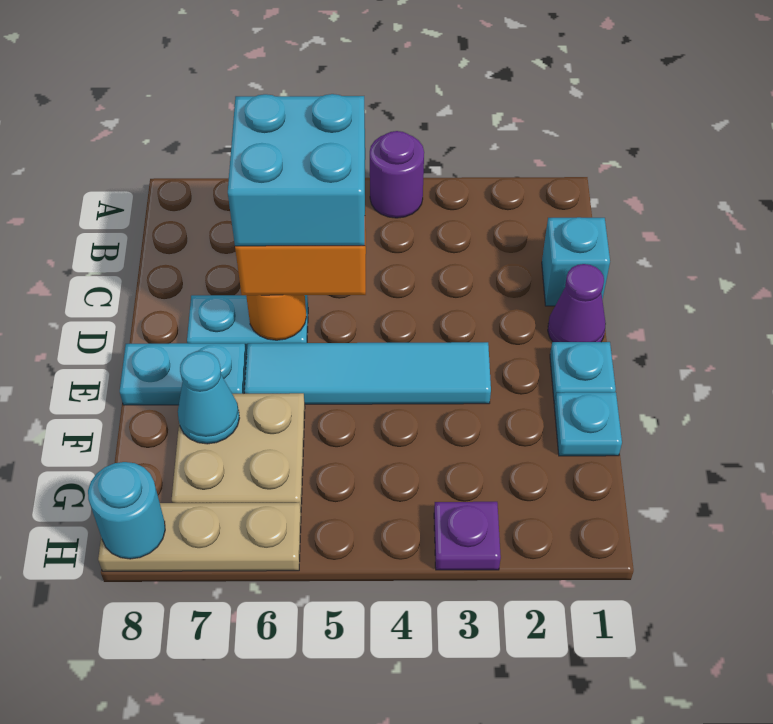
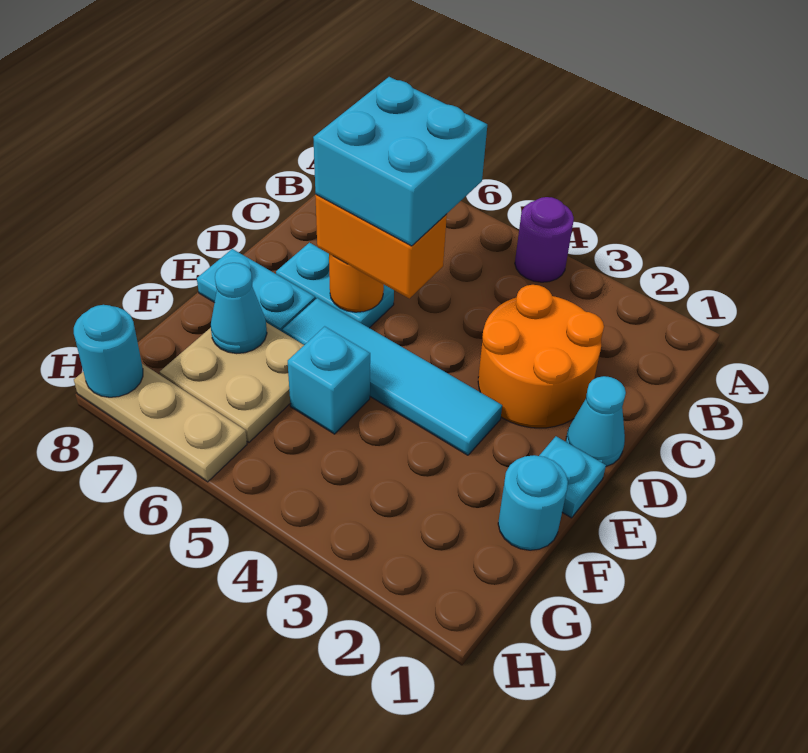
cyan brick C1 level 1 -> cyan brick F5 level 1
none -> orange round brick C2:D3 level 1
purple cone D1 level 1 -> cyan cone D1 level 1
cyan plate F1 level 1 -> cyan round brick F1 level 1
purple plate H3 level 1 -> none

